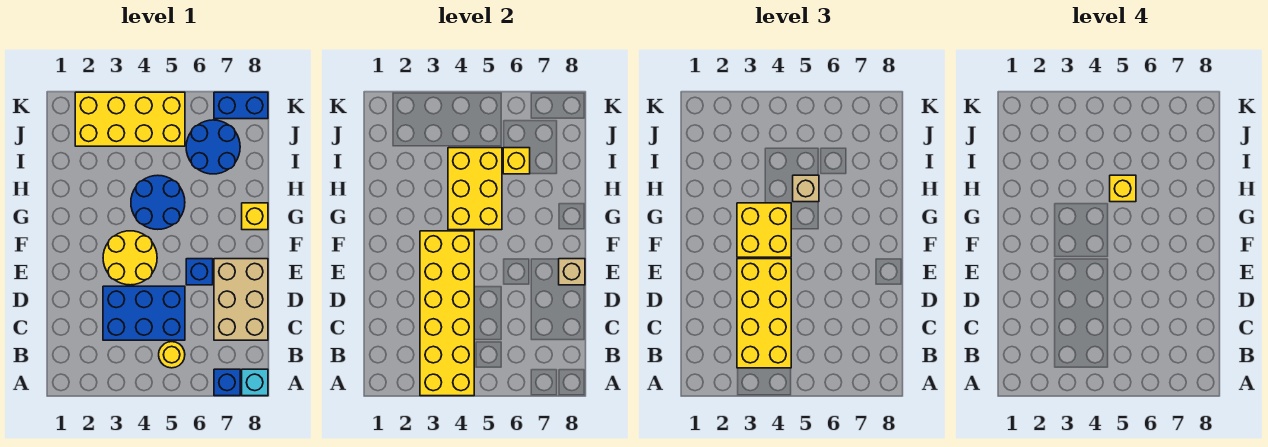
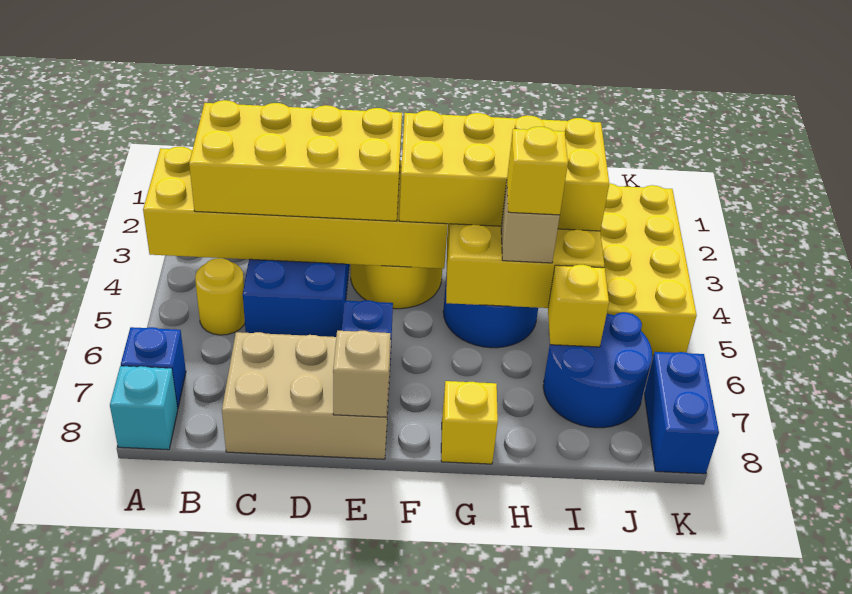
yellow brick F3:G4 level 3 -> yellow brick F3:I4 level 3

